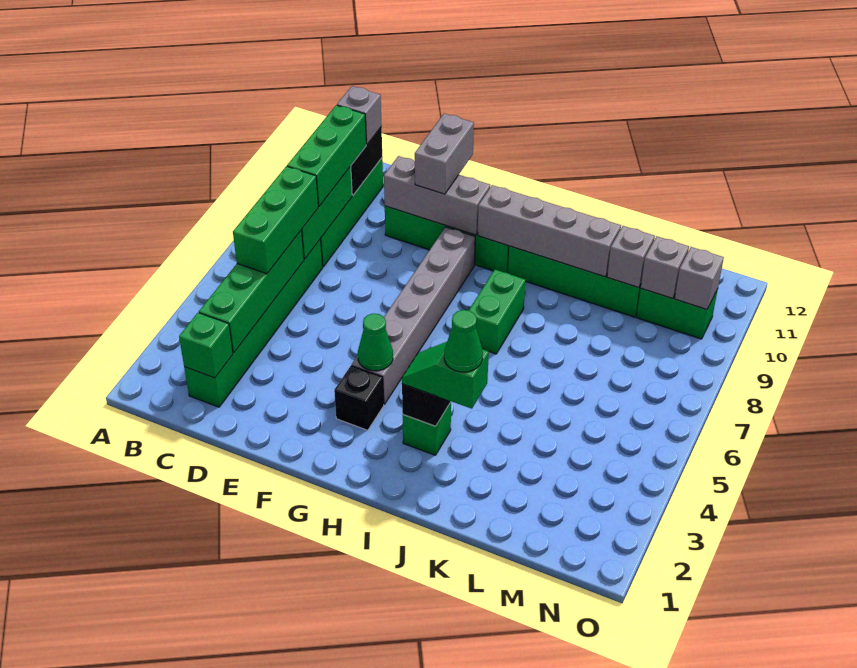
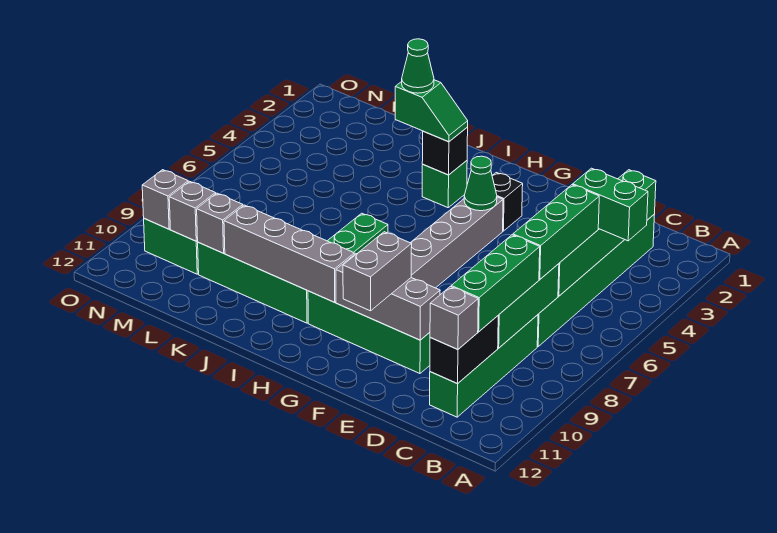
none -> green brick B4:C4 level 3

